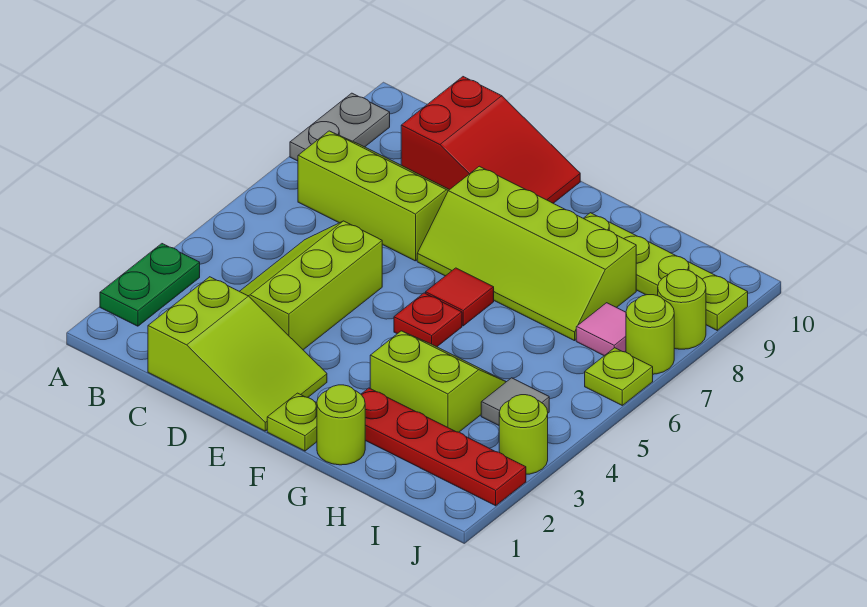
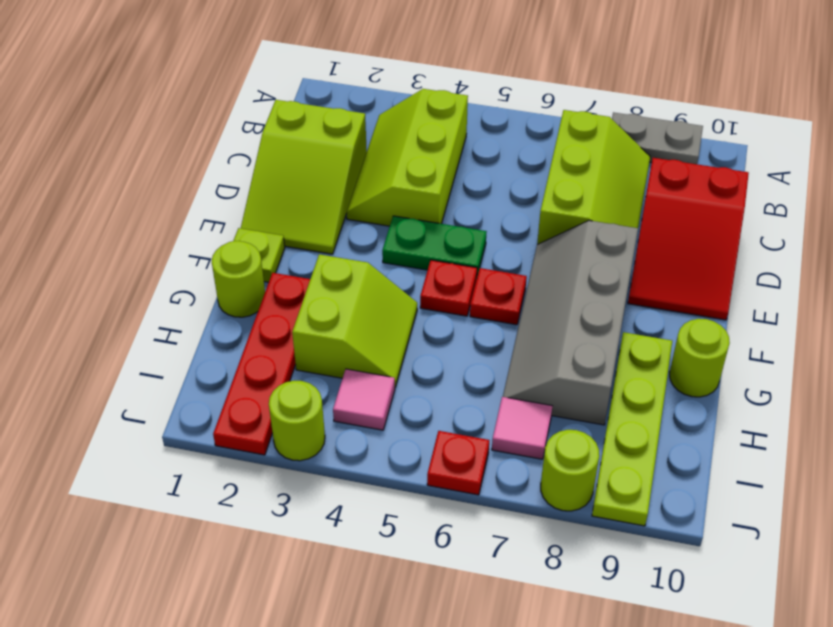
green plate A2:A3 level 1 -> green plate E4:E5 level 1
lime slope C3:D5 level 1 top D -> lime slope B3:D4 level 1 top 4
lime slope E7:H8 level 1 top 8 -> grey slope E7:H8 level 1 top 8
red tile F6 level 1 -> red plate F6 level 1
grey tile I4 level 1 -> pink tile I4 level 1
lime plate J6 level 1 -> red plate J6 level 1
lime round brick J7 level 1 -> lime round brick G10 level 1

